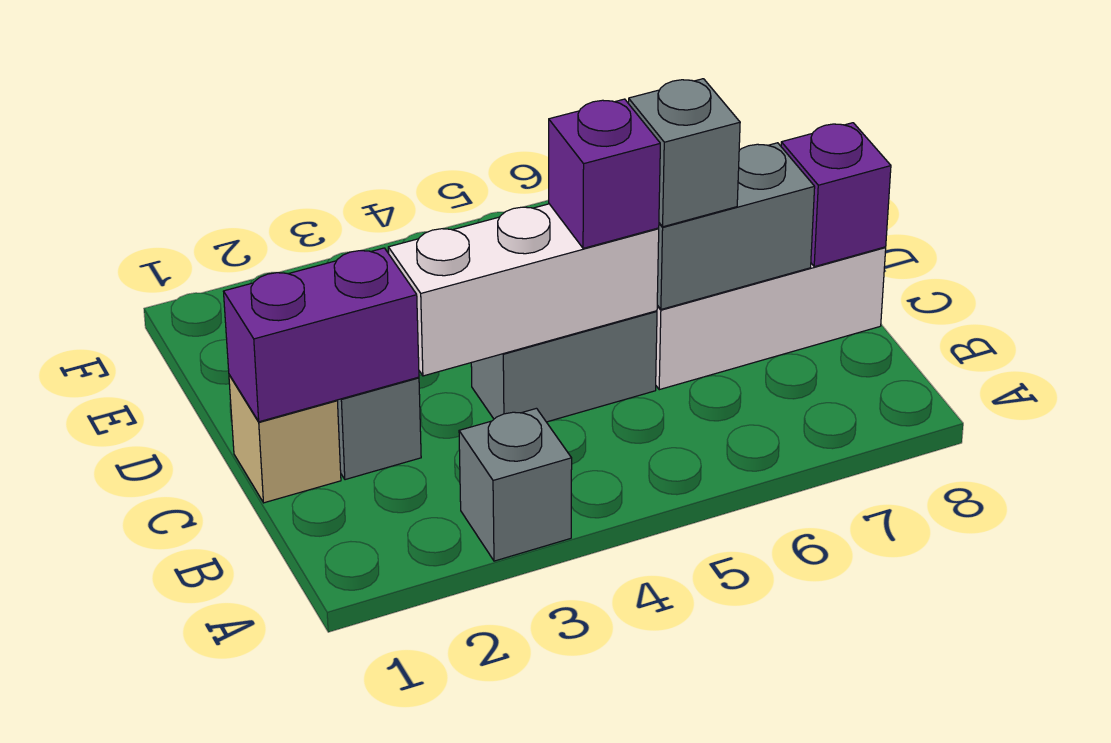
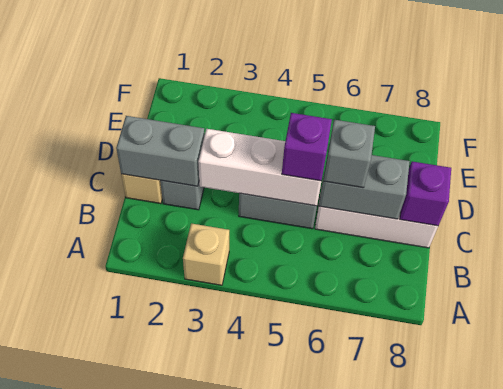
grey brick A3 level 1 -> tan brick A3 level 1
purple brick C1:C2 level 2 -> grey brick C1:C2 level 2

